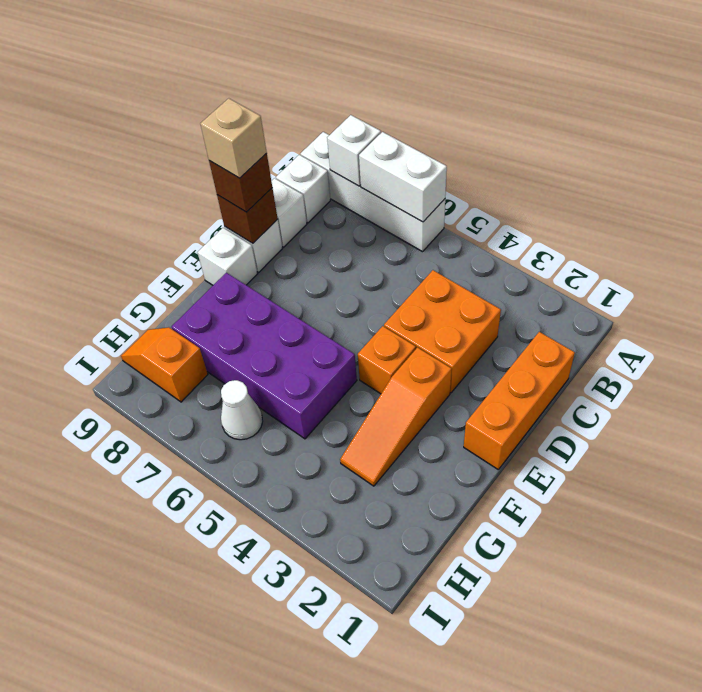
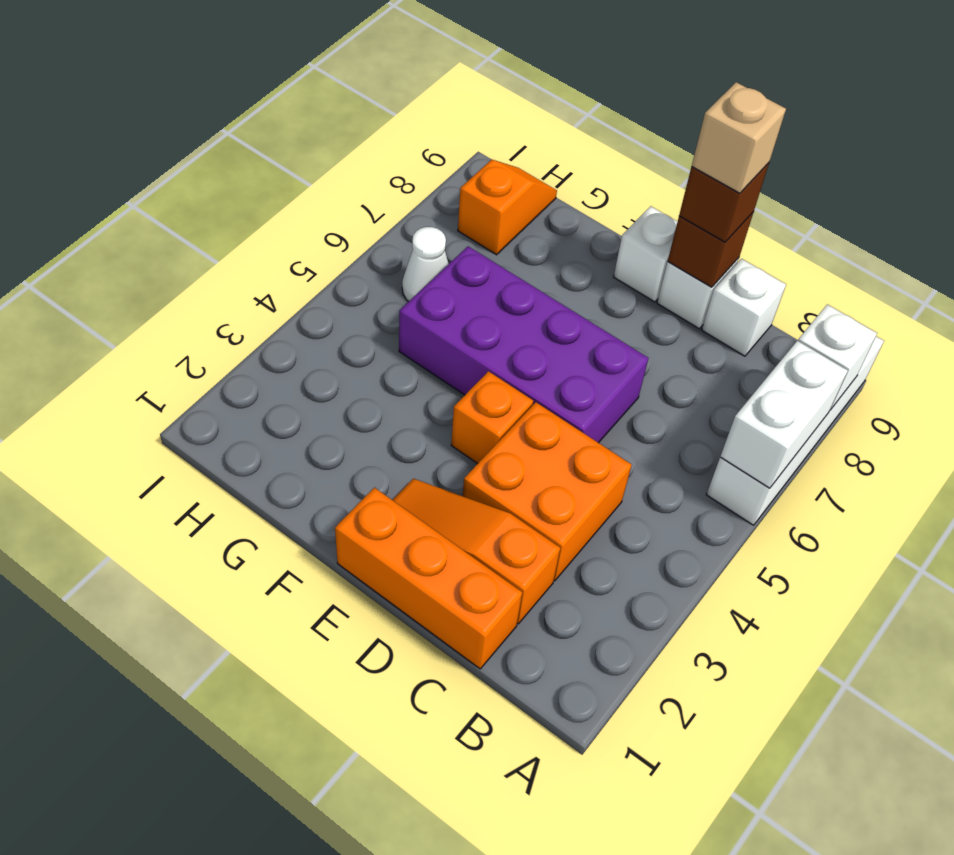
white brick B9 level 1 -> none
orange slope E3:G3 level 1 top E -> orange slope C2:E2 level 1 top C
purple brick F5:G8 level 1 -> purple brick D5:G6 level 1

